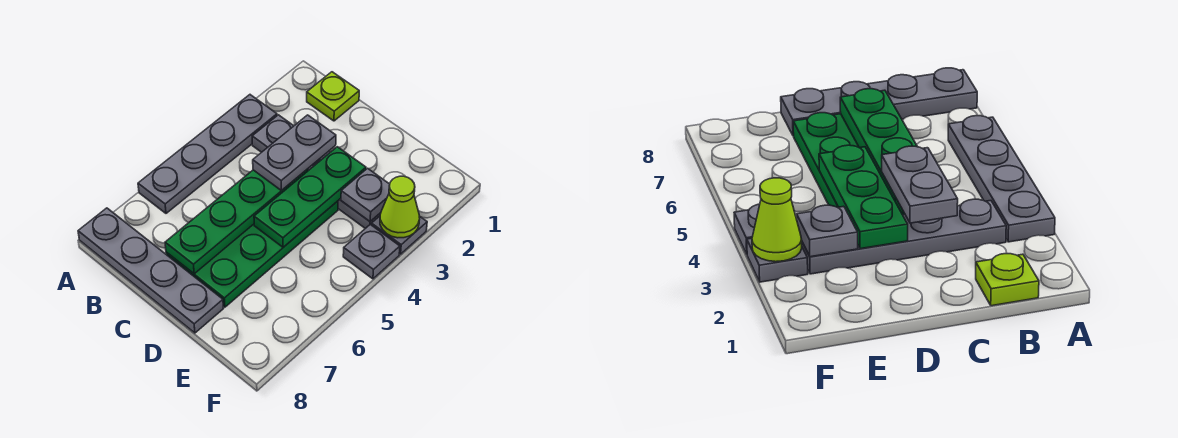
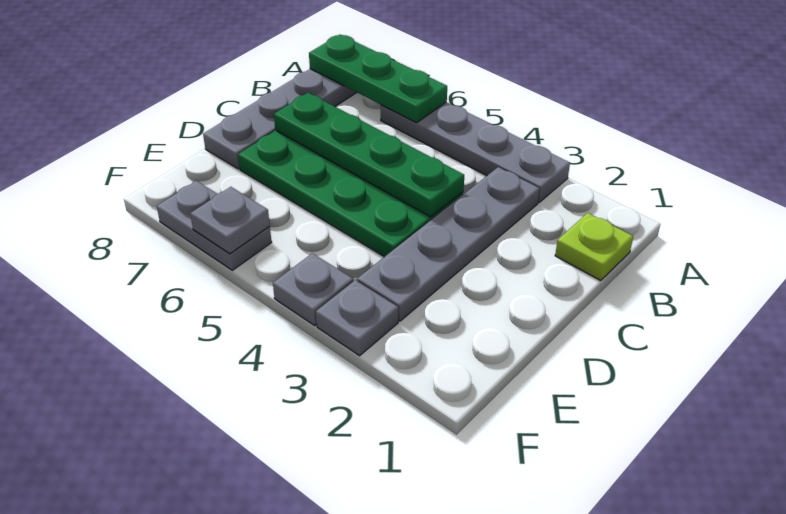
grey plate C3:C4 level 3 -> grey plate F6:F7 level 1
green plate D3:D5 level 2 -> green plate A6:A8 level 2
grey plate E3 level 2 -> grey plate F6 level 2
lime cone F3 level 2 -> none

